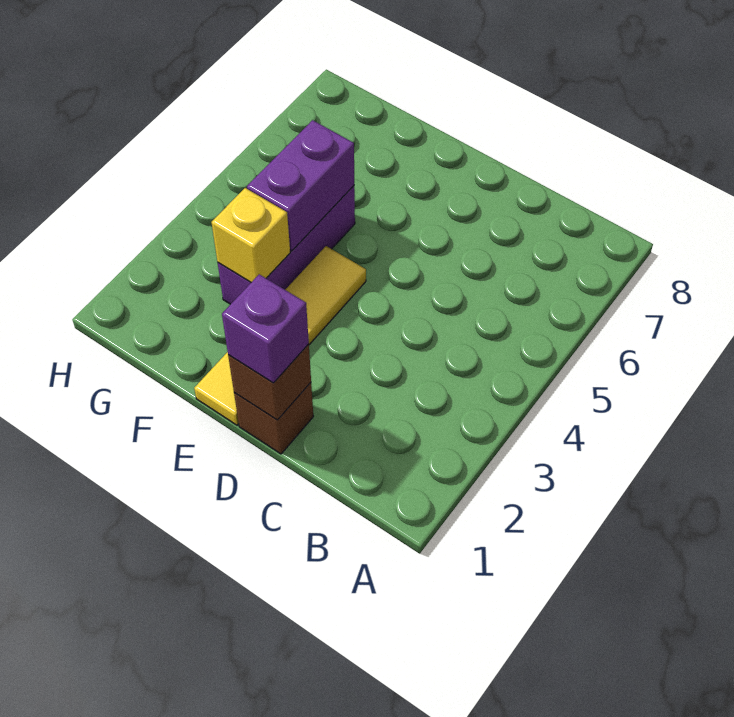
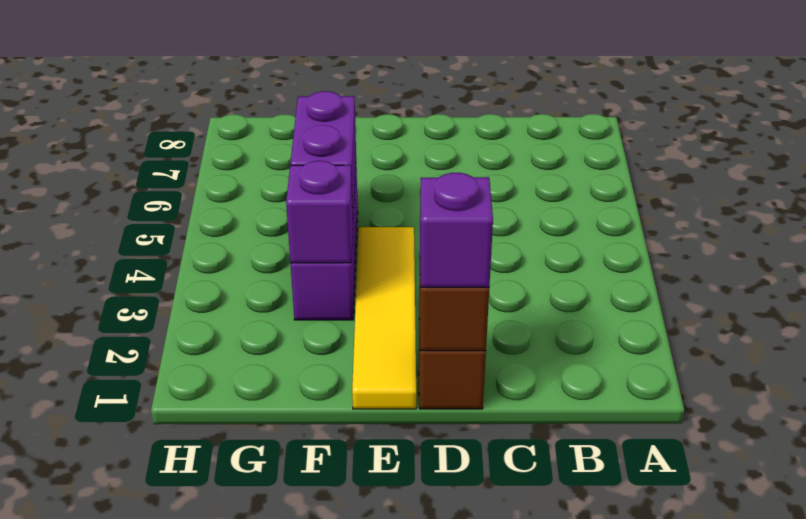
yellow brick F3 level 2 -> purple brick F3 level 2

